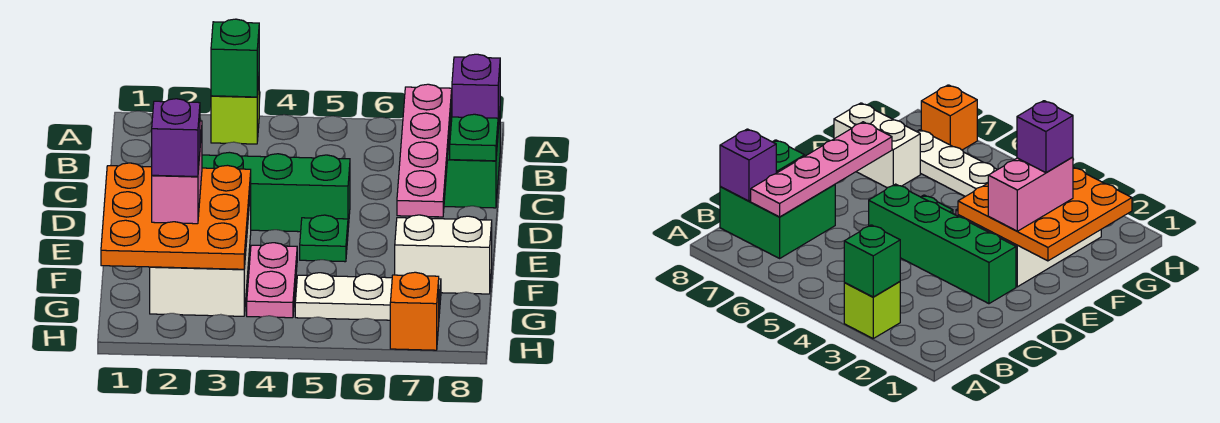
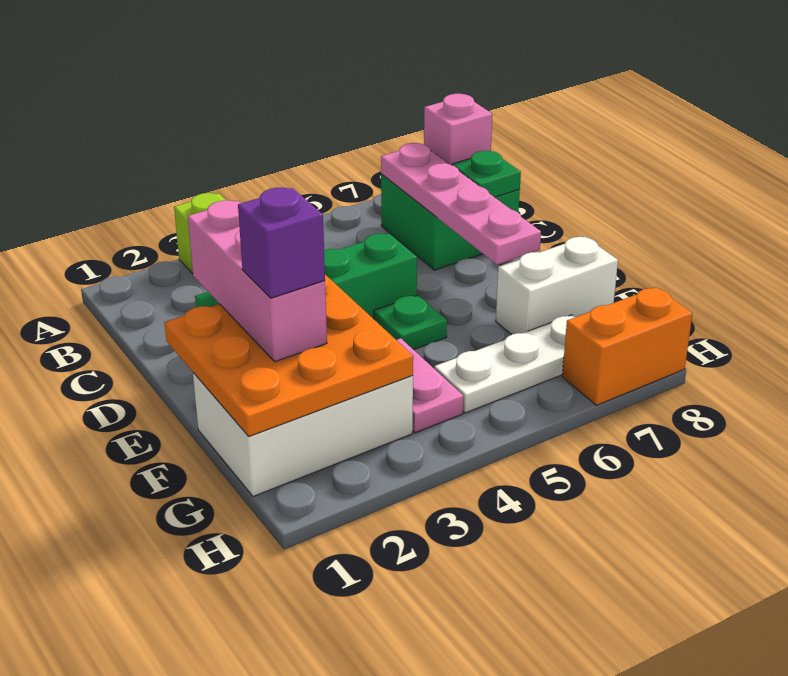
green brick A3 level 2 -> none
purple brick B8 level 2 -> pink brick B8 level 2
white brick E2:G3 level 1 -> white brick F1:G3 level 1
pink brick E2:F2 level 3 -> pink brick D2:F2 level 3
orange brick H7 level 1 -> orange brick H7:H8 level 1

